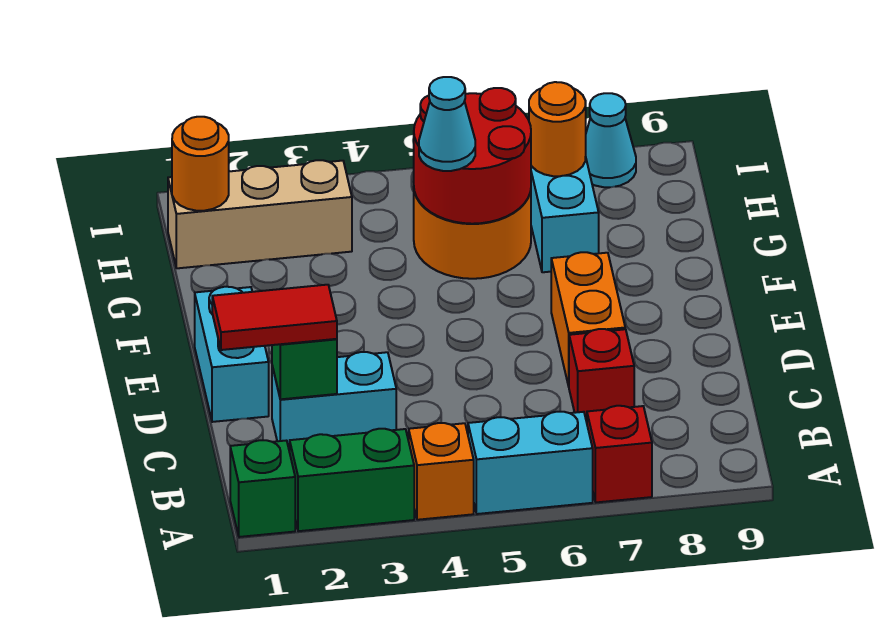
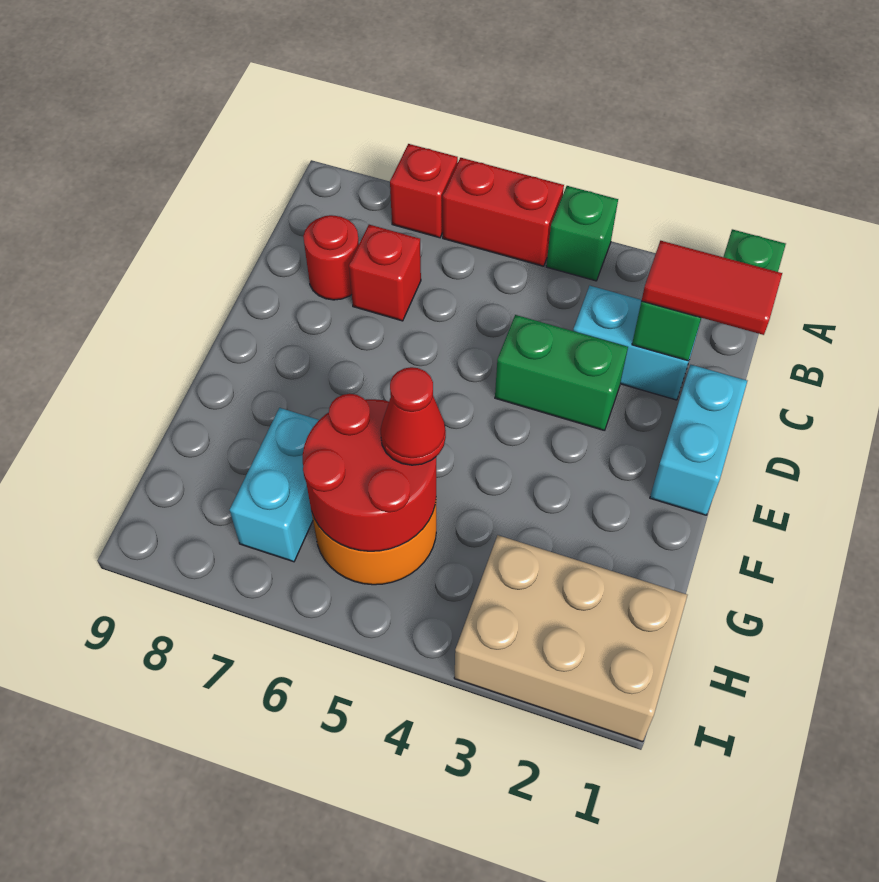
green brick A2:A3 level 1 -> green brick D3:D4 level 1
orange brick A4 level 1 -> green brick A4 level 1
cyan brick A5:A6 level 1 -> red brick A5:A6 level 1
none -> red round brick C8 level 1
orange brick D7:E7 level 1 -> none
cyan cone G5 level 3 -> red cone G5 level 3
tan brick H1:H3 level 1 -> tan brick H1:I3 level 1
orange round brick H1 level 2 -> none
orange round brick H7 level 2 -> none
cyan cone I8 level 1 -> none

